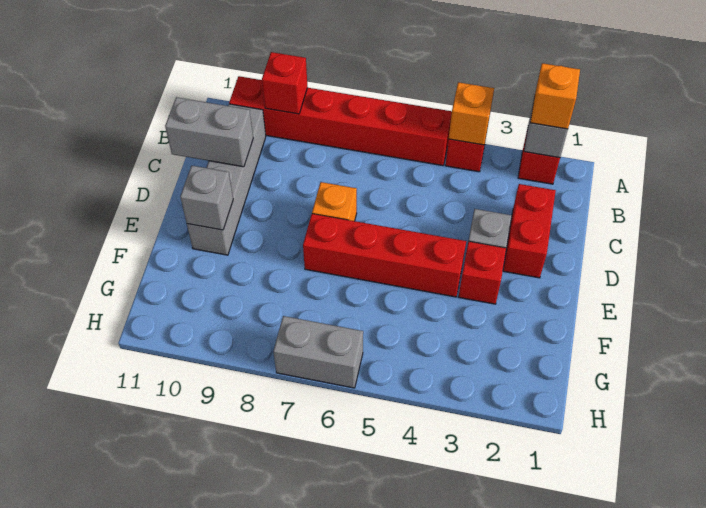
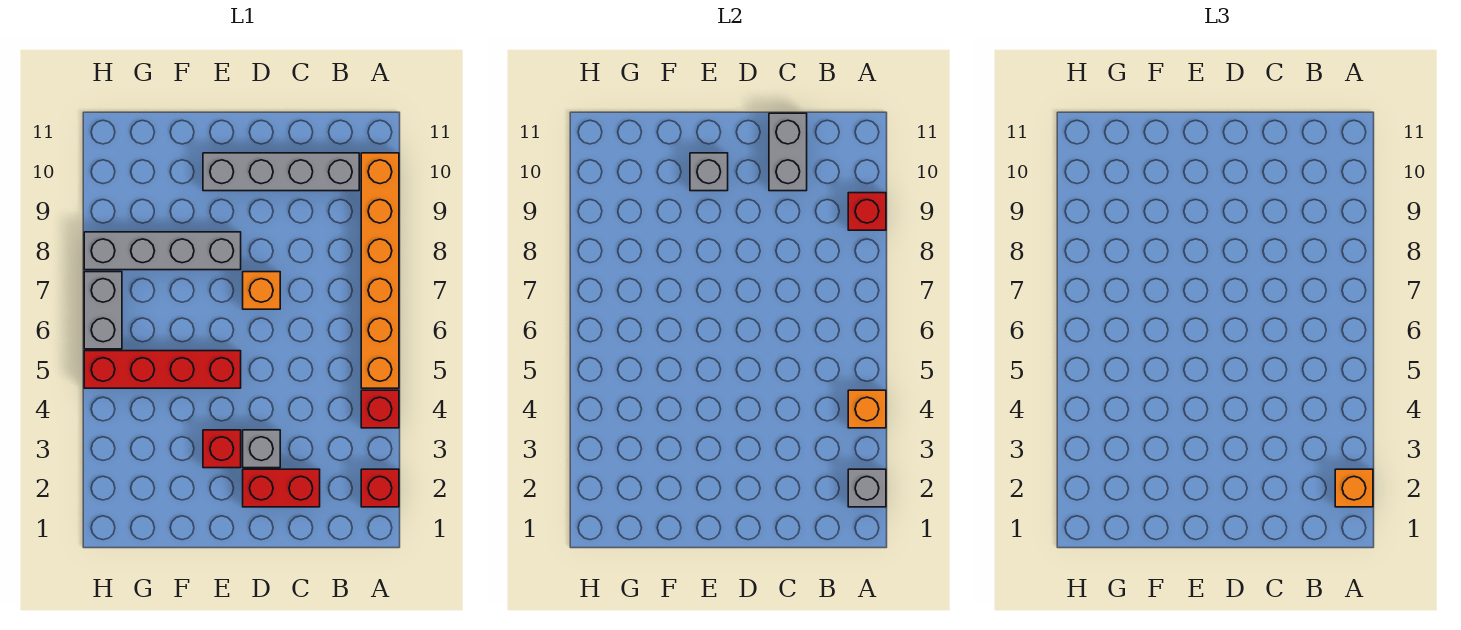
red brick A5:A10 level 1 -> orange brick A5:A10 level 1
red brick E4:E7 level 1 -> red brick E5:H5 level 1
none -> grey brick E8:H8 level 1

